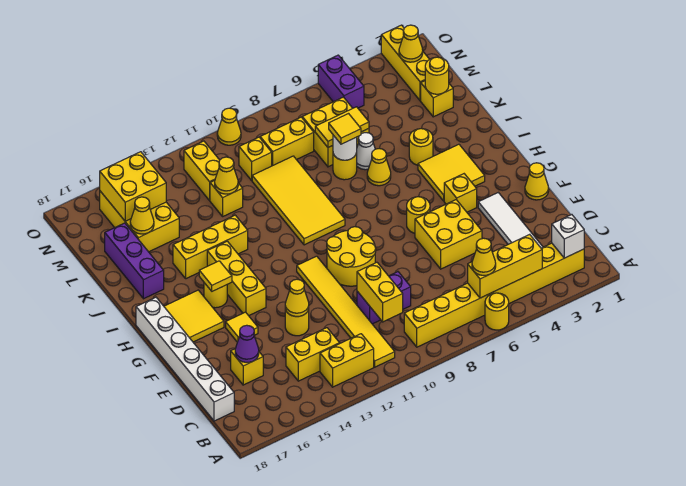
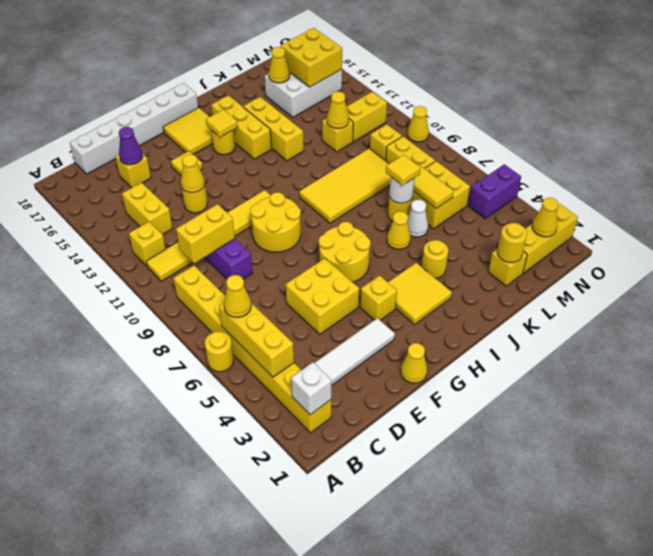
yellow brick B12:B13 level 1 -> yellow brick B12 level 1
yellow round brick G6 level 1 -> yellow round brick G6:H7 level 1
yellow brick G14:I14 level 1 -> yellow brick I14:I16 level 1
purple brick J17:L17 level 1 -> none
yellow brick L15:N16 level 1 -> white brick L15:N16 level 1

